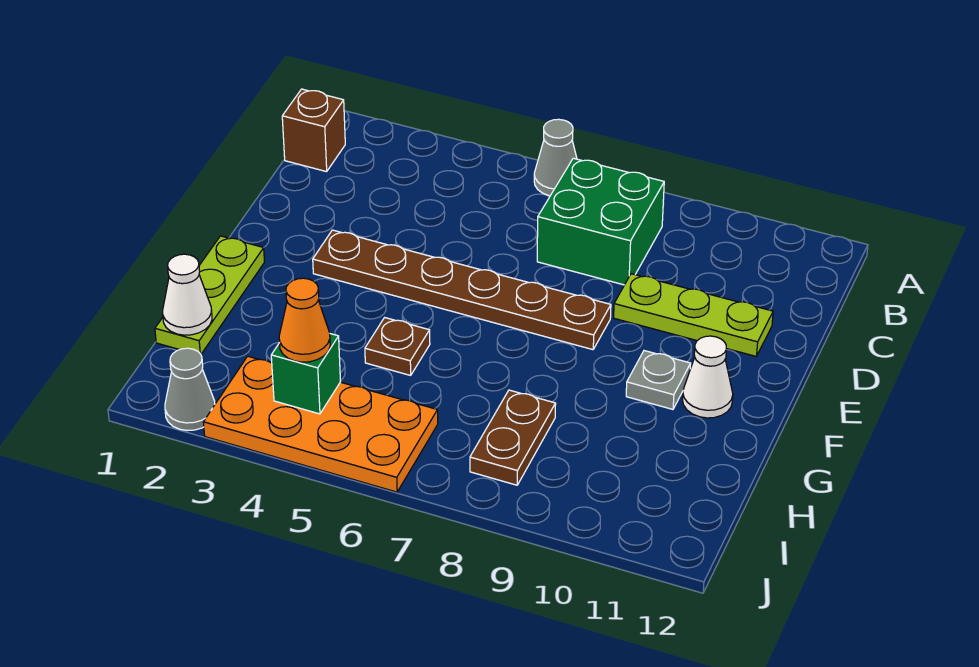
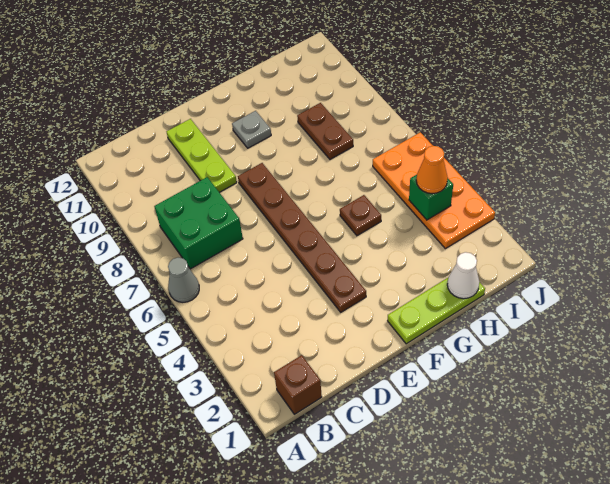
white cone F11 level 1 -> none
brown plate H8:I8 level 1 -> brown plate H8:H9 level 1
grey cone J2 level 1 -> none

